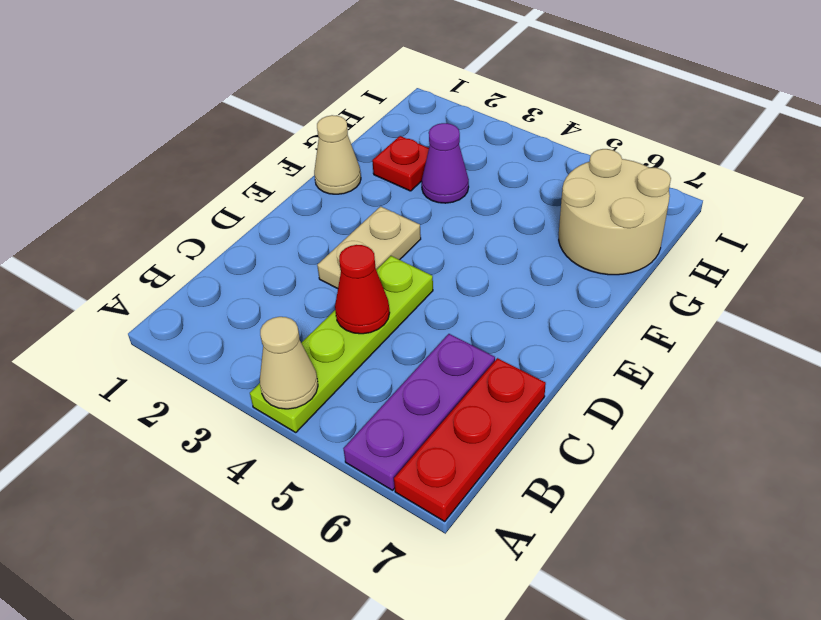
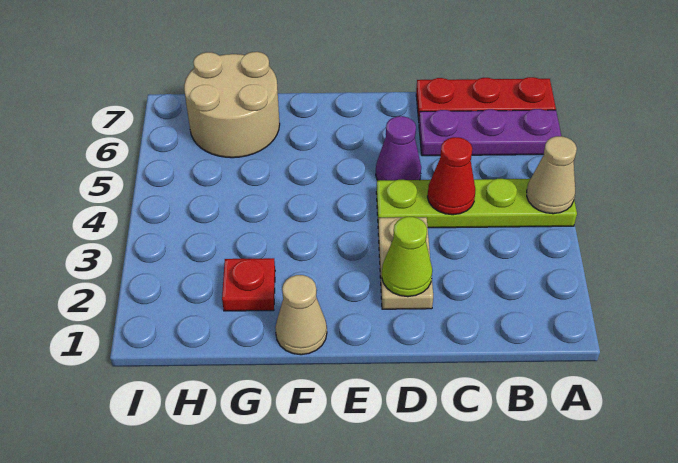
none -> lime cone D2 level 2
tan plate D3:E3 level 1 -> tan plate D2:D3 level 1
purple cone G3 level 1 -> purple cone D5 level 1

